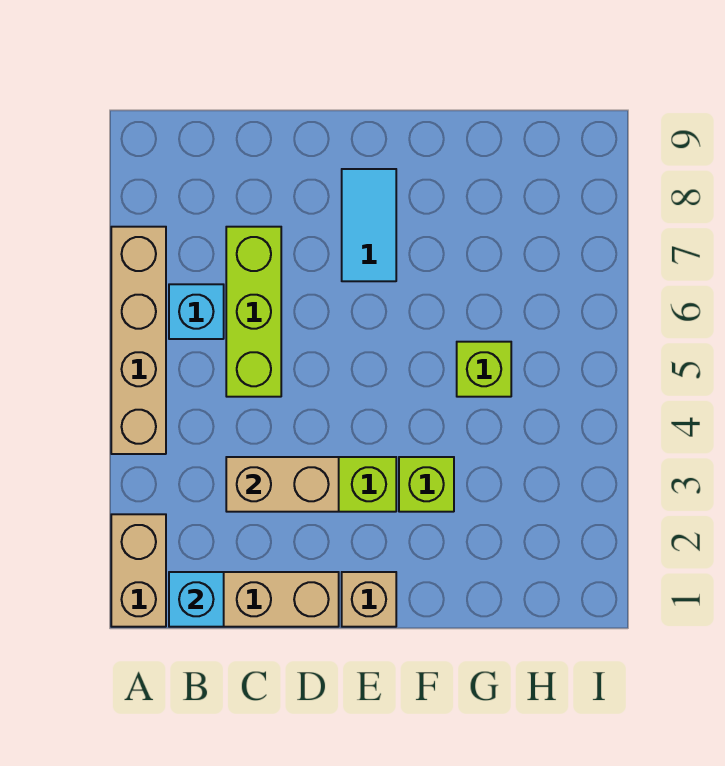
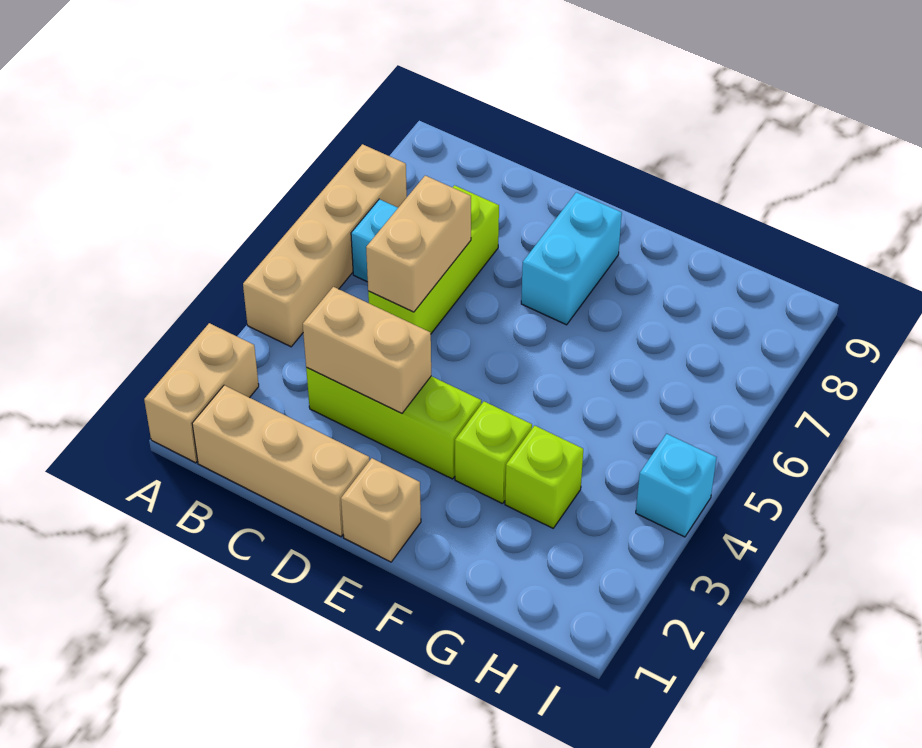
cyan brick B1 level 2 -> cyan brick I4 level 1
none -> tan brick C5:C6 level 2
cyan tile E7:E8 level 1 -> cyan brick E7:E8 level 1
lime brick G5 level 1 -> lime brick G3 level 1

